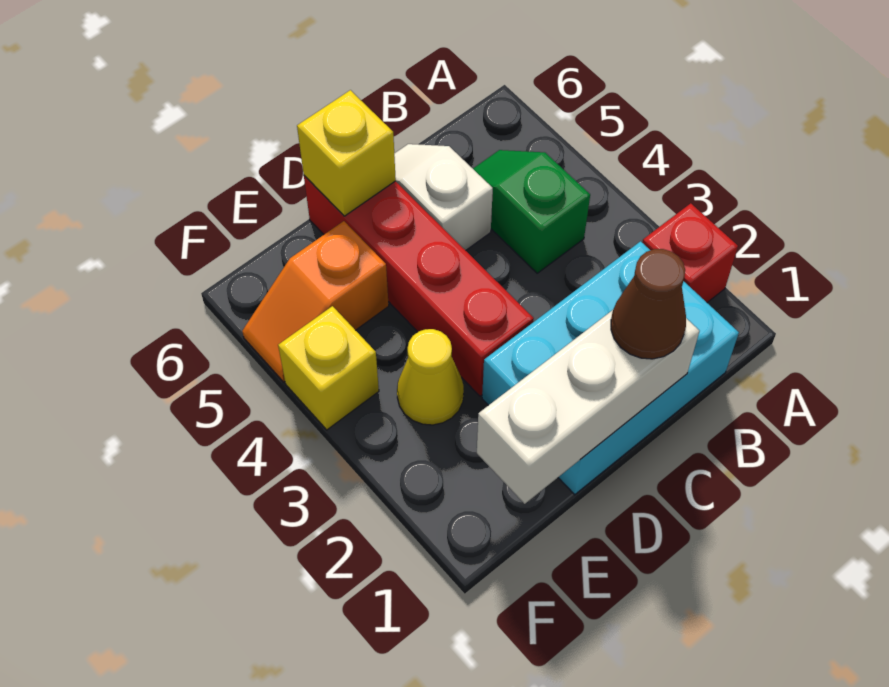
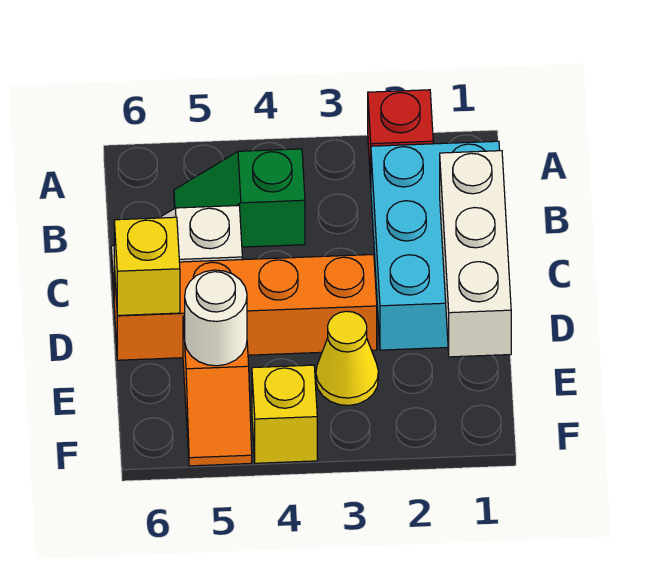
brown cone C1 level 3 -> none
red brick D3:D6 level 1 -> orange brick D3:D6 level 1
none -> white round brick E5 level 2

